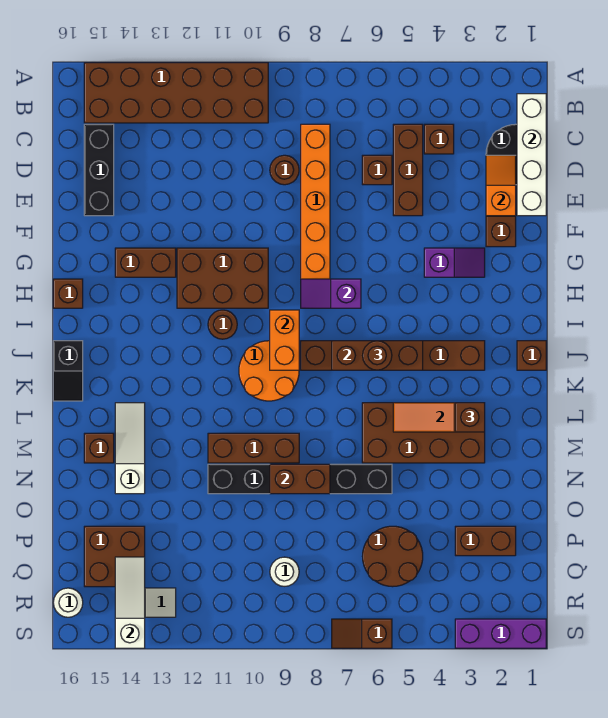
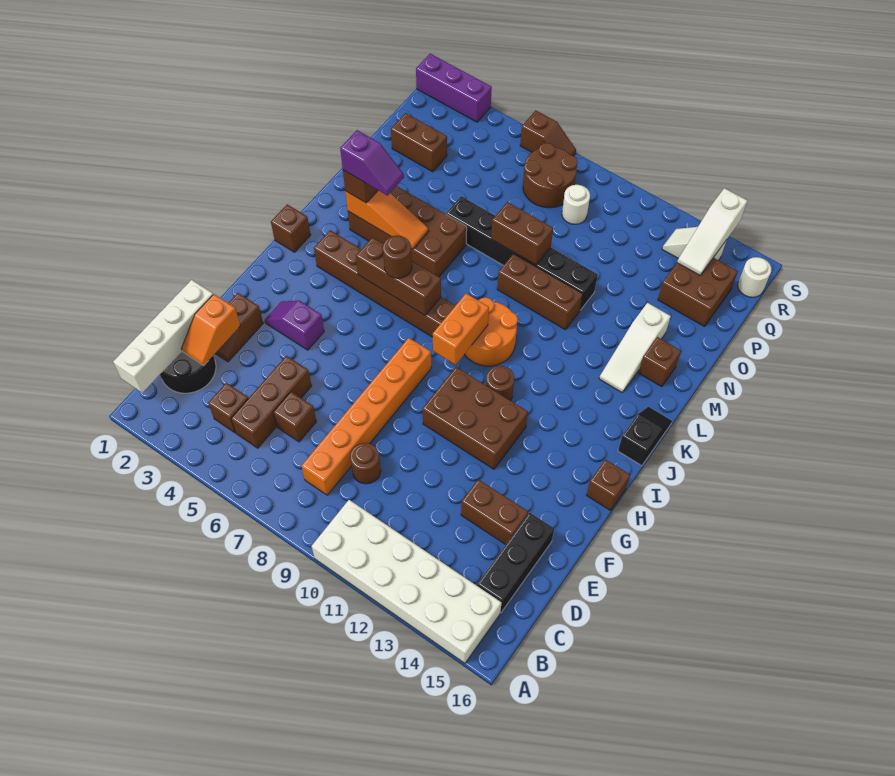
brown brick A10:B15 level 1 -> white brick A10:B15 level 1
brown brick G13:G14 level 1 -> brown brick E13:E14 level 1
purple slope H7:H8 level 2 top 7 -> purple slope L3:L4 level 4 top 3
brown round brick P5:Q6 level 1 -> brown round brick Q7:R8 level 1

